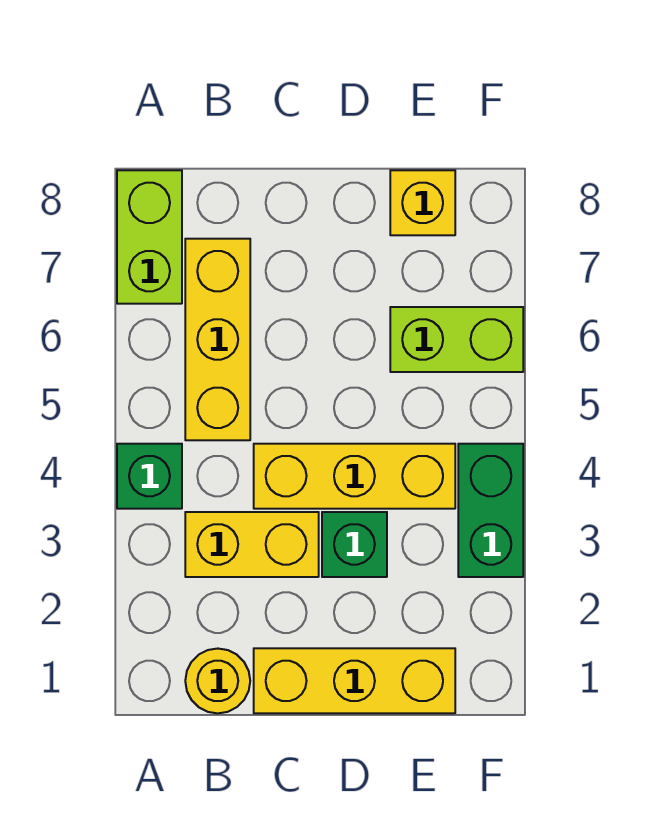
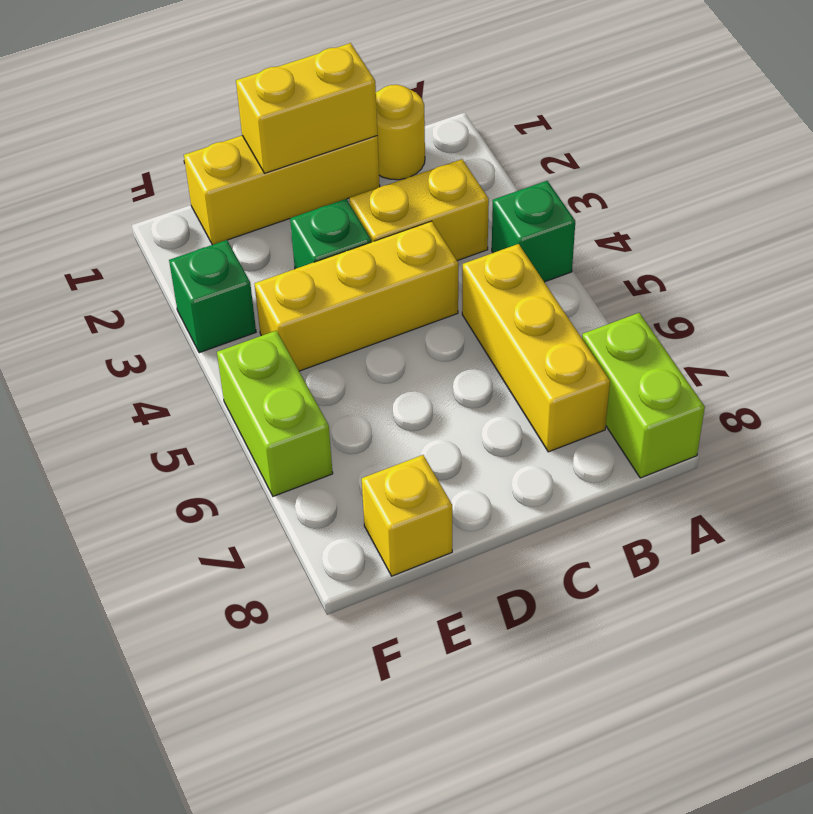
none -> yellow brick C1:D1 level 2
lime brick E6:F6 level 1 -> lime brick F5:F6 level 1
green brick F3:F4 level 1 -> green brick F3 level 1

